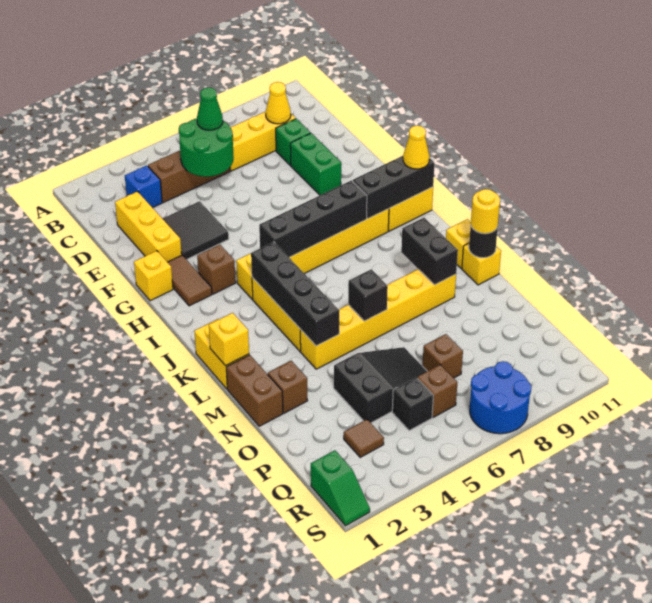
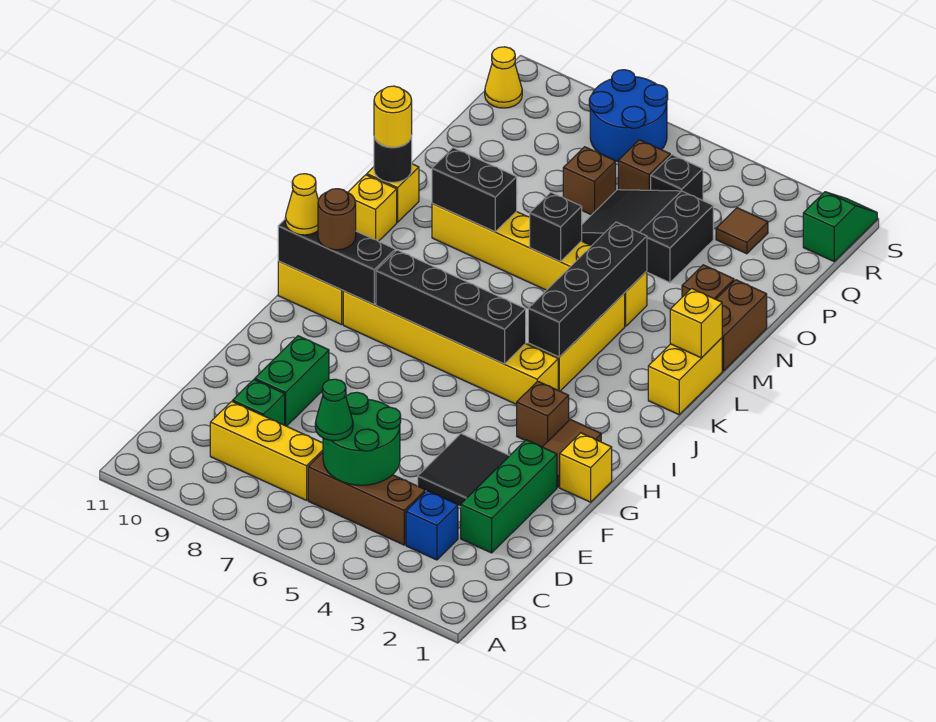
yellow cone C9 level 2 -> yellow cone R11 level 1
yellow brick D2:F2 level 1 -> green brick D2:F2 level 1
none -> brown round brick I10 level 3
black brick L9:M9 level 2 -> black brick M8:M9 level 2

